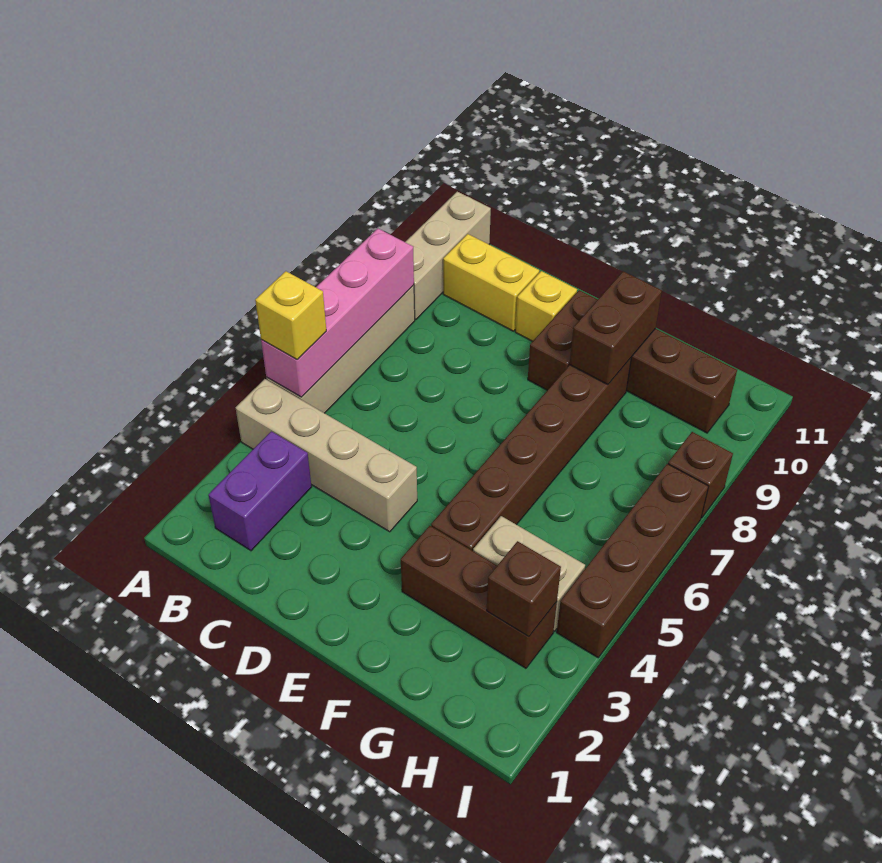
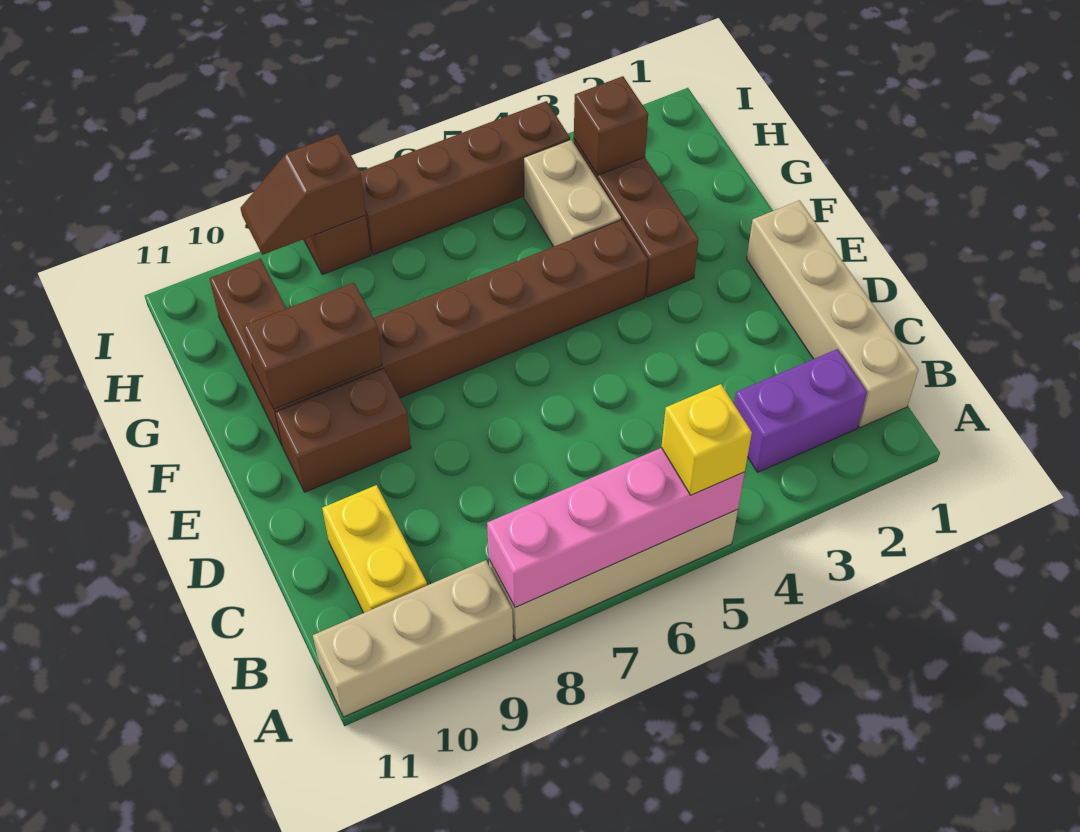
tan brick A4:D4 level 1 -> tan brick B1:E1 level 1
yellow brick D10 level 1 -> none
none -> brown slope I8:I9 level 2 top 8

